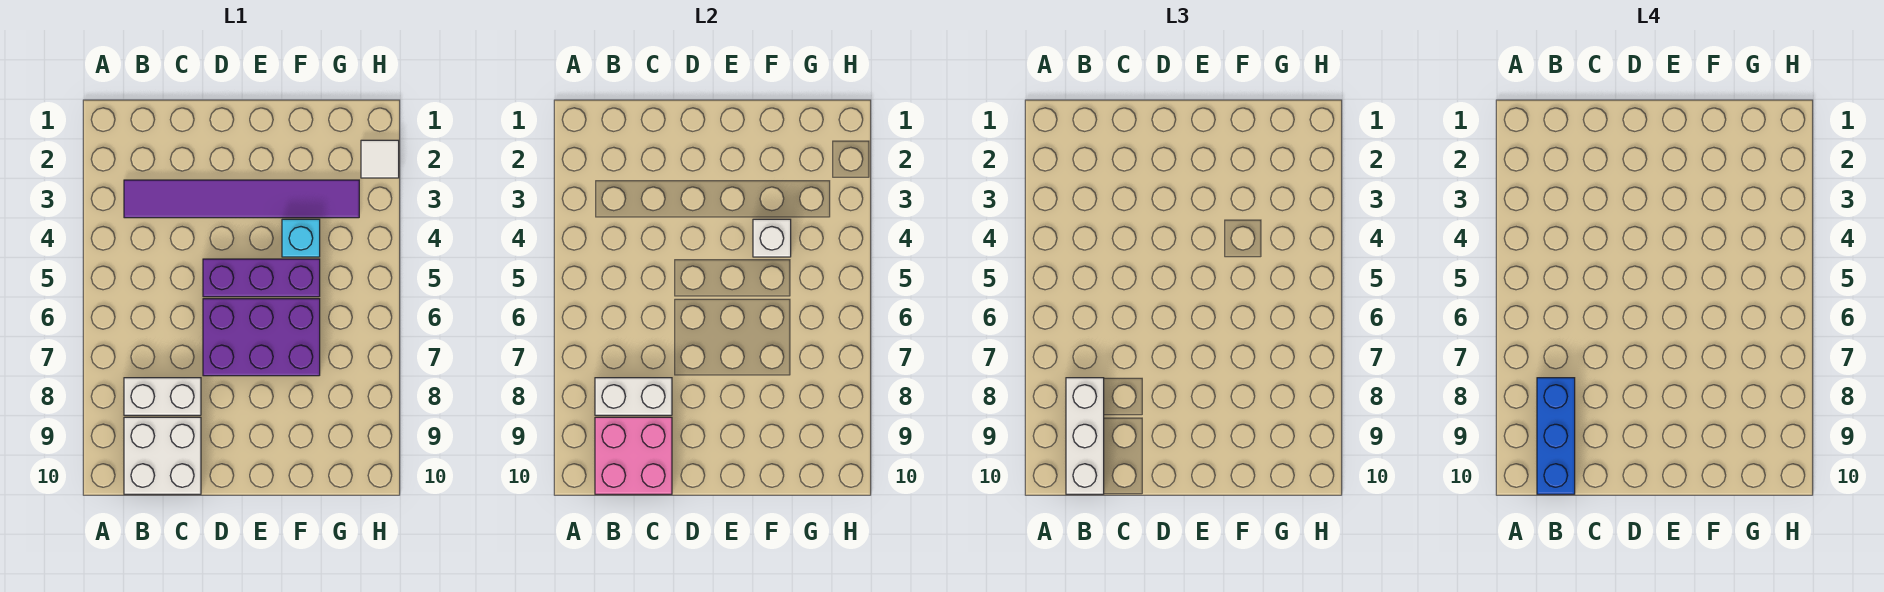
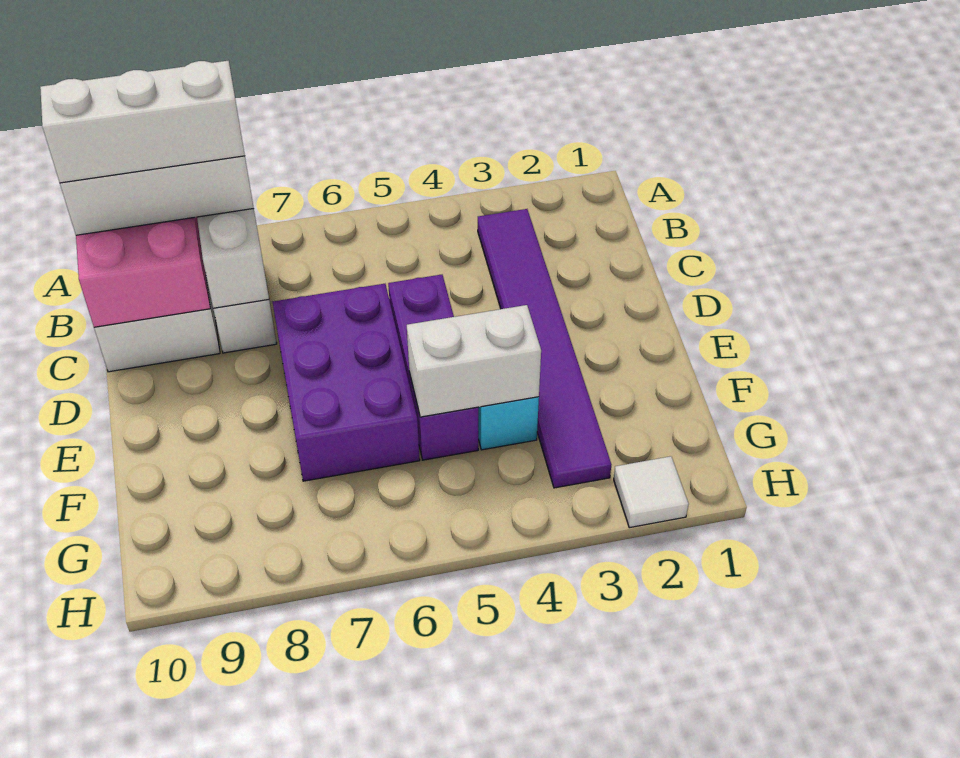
blue brick B8:B10 level 4 -> white brick B8:B10 level 4
white brick F4 level 2 -> white brick F4:F5 level 2

